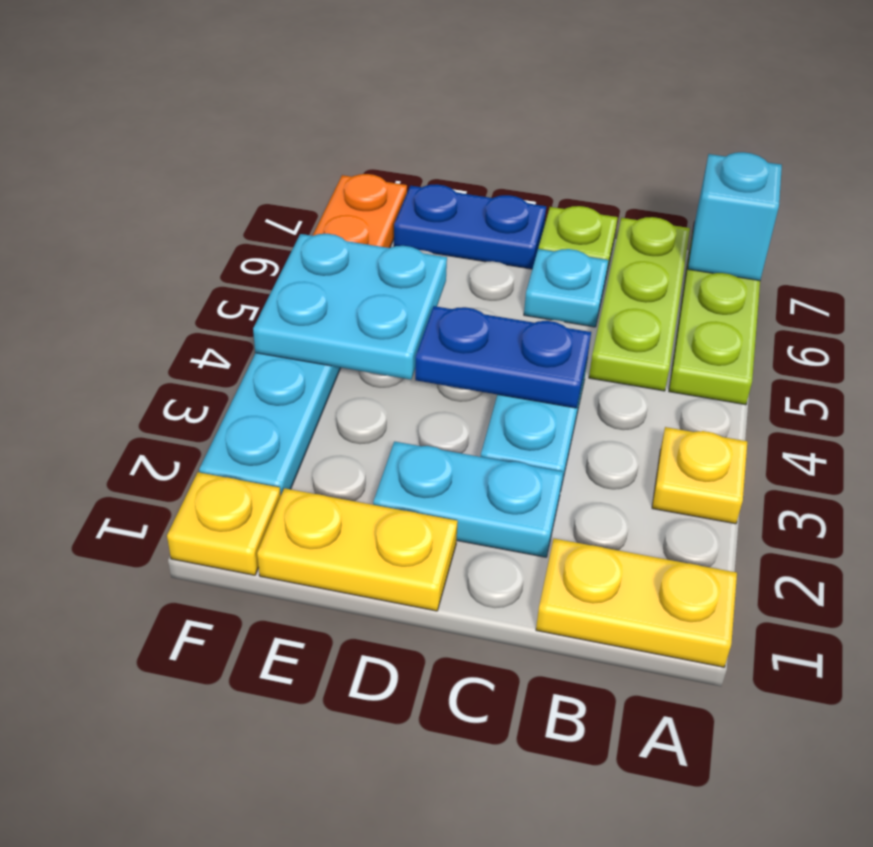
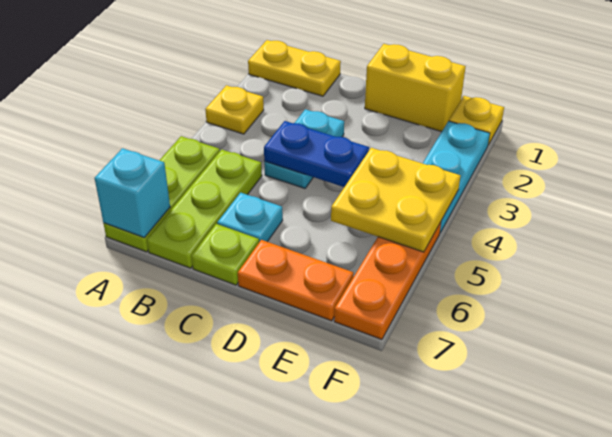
cyan plate C2:D2 level 1 -> none
yellow plate D1:E1 level 1 -> yellow brick D1:E1 level 1
blue plate D7:E7 level 1 -> orange plate D7:E7 level 1
cyan plate E4:F5 level 2 -> yellow plate E4:F5 level 2

